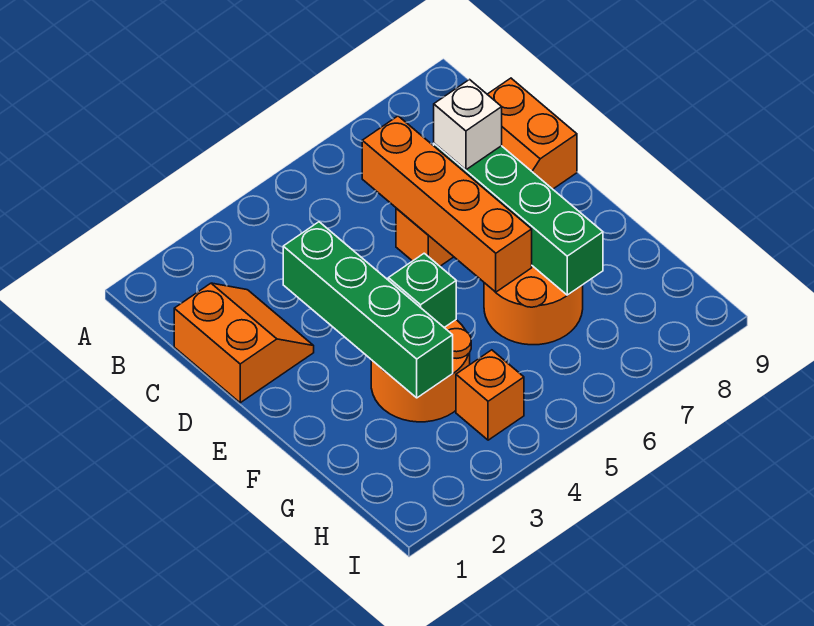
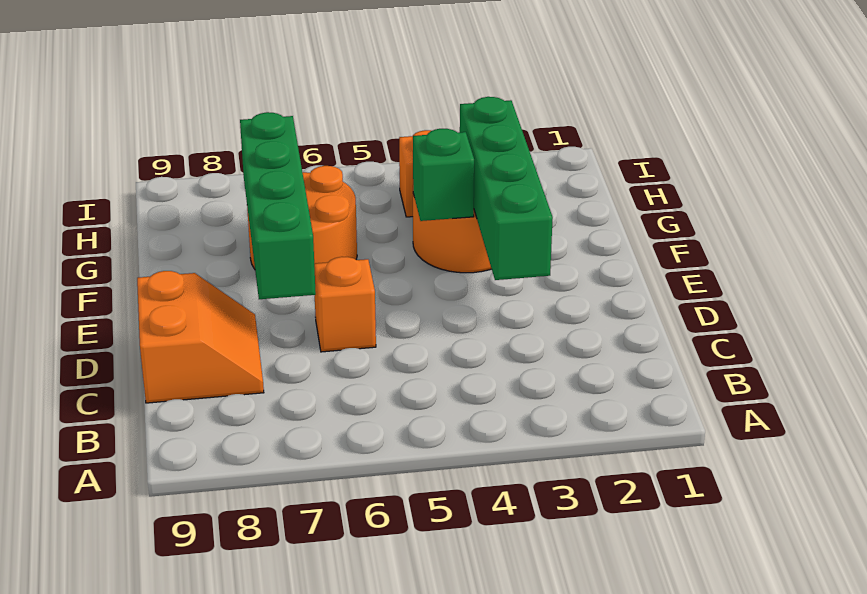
orange slope C1:D2 level 1 top 1 -> none
orange brick C6:F6 level 2 -> none
white brick D7 level 3 -> none

